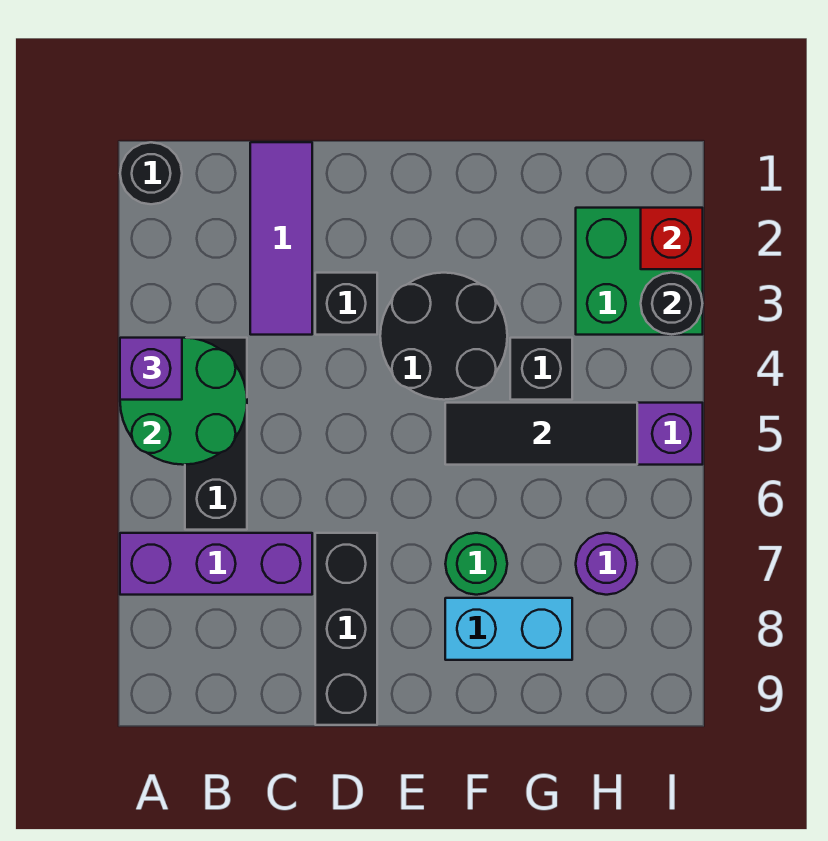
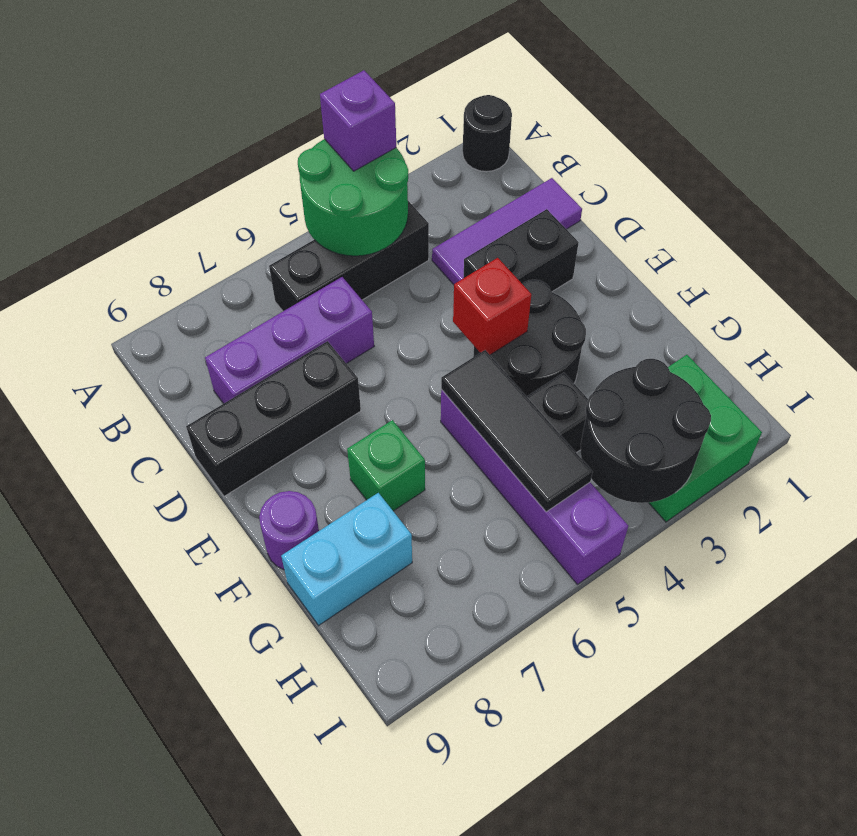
purple brick A7:C7 level 1 -> purple brick C6:C8 level 1
black brick D3 level 1 -> black brick D2:D3 level 1
green round brick F7 level 1 -> green brick F7 level 1
cyan brick F8:G8 level 1 -> cyan brick G8:G9 level 1
purple round brick H7 level 1 -> purple round brick F9 level 1
red brick I2 level 2 -> red brick E4 level 2
black round brick I3 level 2 -> black round brick H3:I4 level 2

